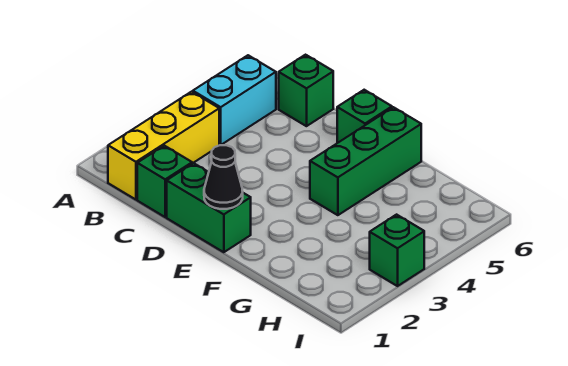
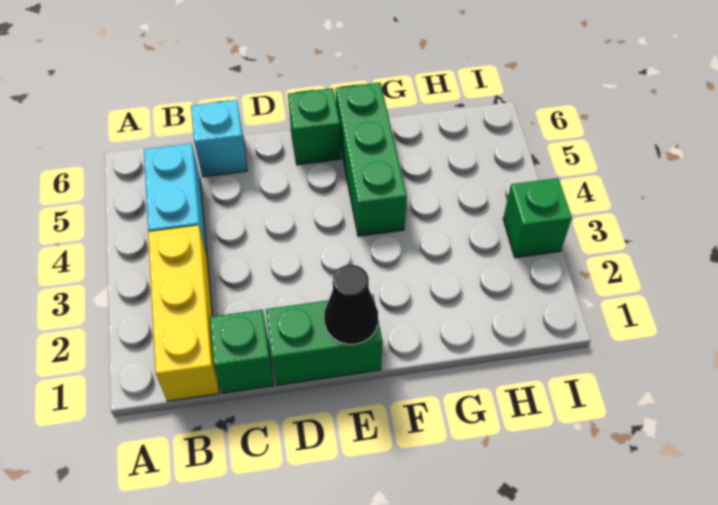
green brick C6 level 1 -> cyan brick C6 level 1

